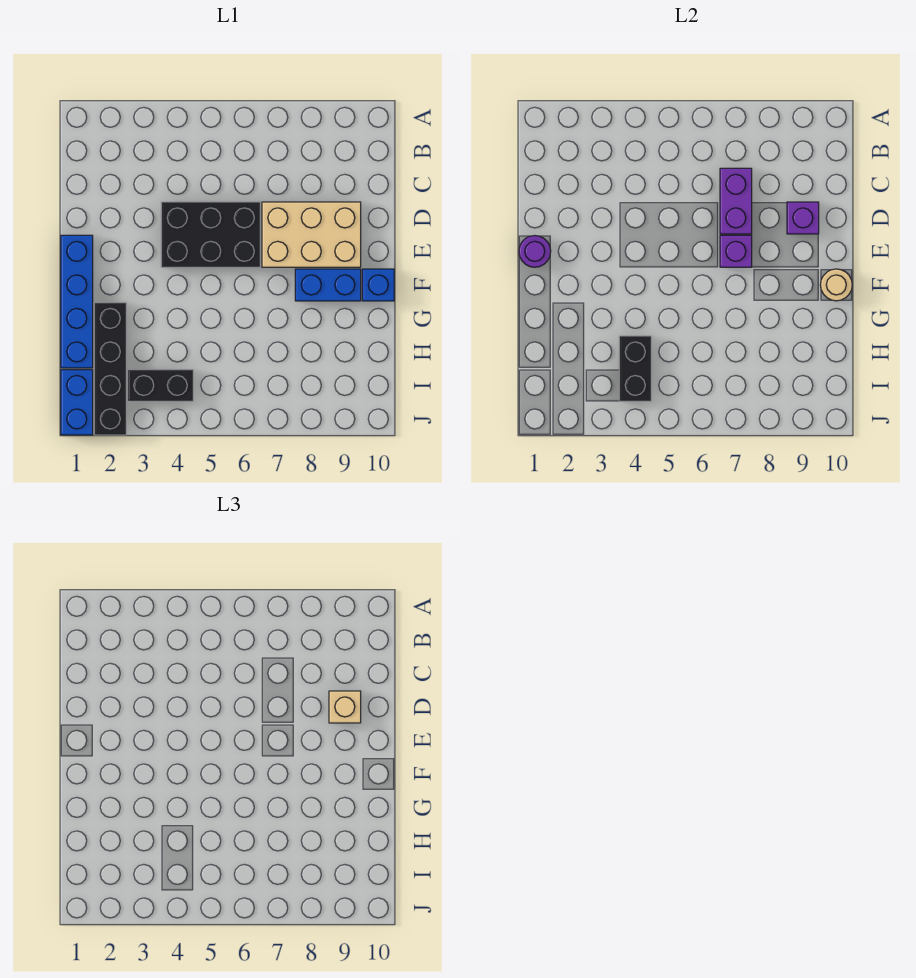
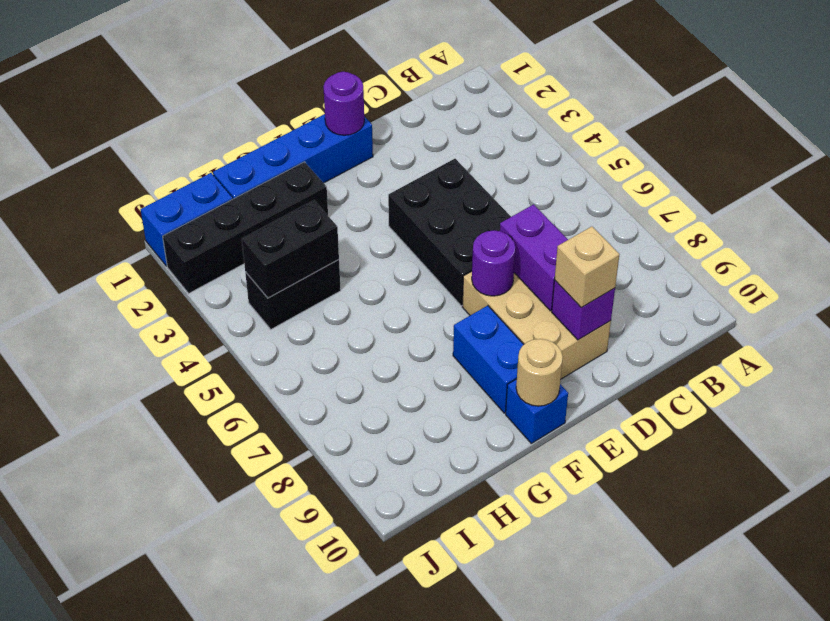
purple brick C7:D7 level 2 -> purple brick D7:D8 level 2
purple brick E7 level 2 -> purple round brick E7 level 2
black brick I3:I4 level 1 -> black brick H4:I4 level 1

